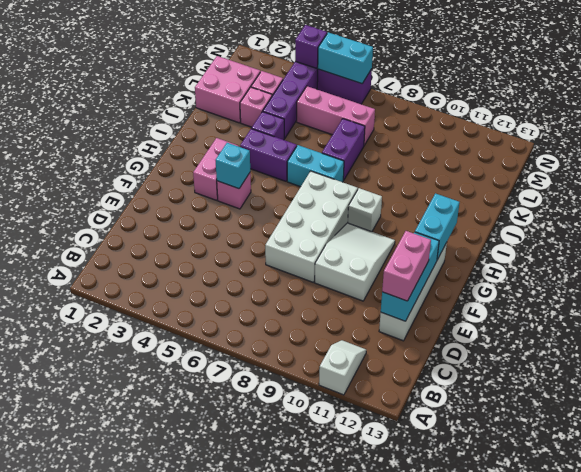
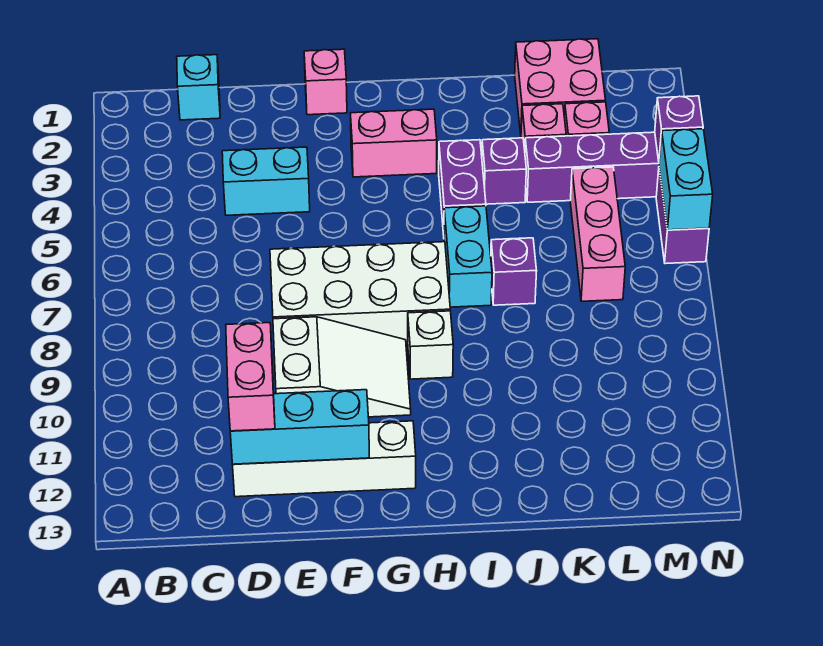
white slope A11:B11 level 1 top A -> none
pink brick D12:E12 level 3 -> pink brick D11:D12 level 3
pink brick G4 level 1 -> pink brick F1 level 1
cyan brick G4 level 2 -> cyan brick C1 level 1
cyan brick G12:H12 level 2 -> cyan brick D4:E4 level 1
purple brick J7:K7 level 1 -> purple brick J7 level 1

